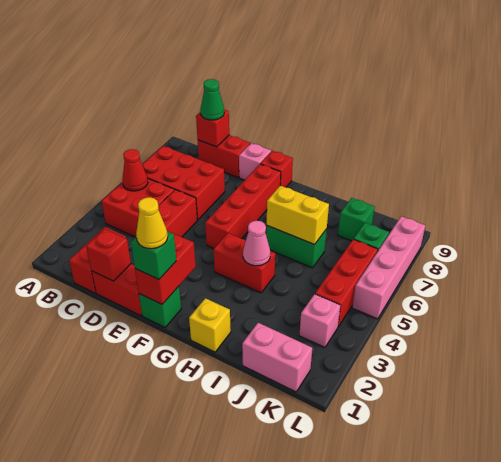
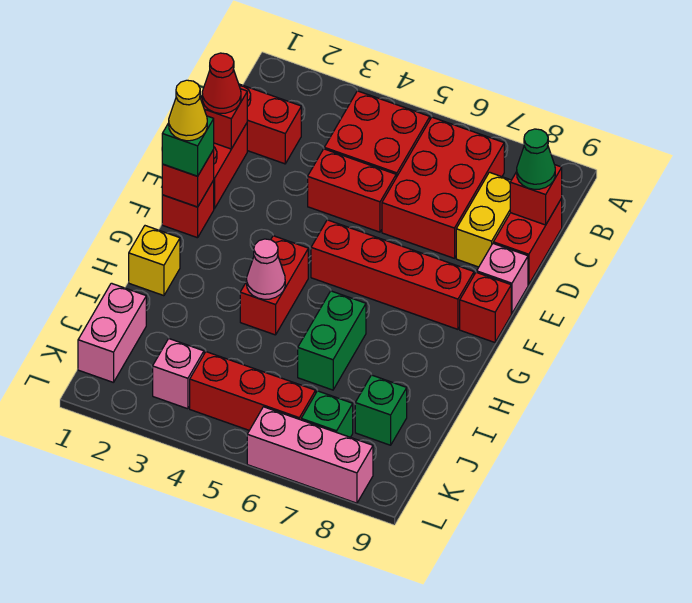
red cone B5 level 2 -> red cone D1 level 3
green brick F1 level 1 -> red brick F1 level 1
red brick F1:F2 level 2 -> red brick F1 level 2
yellow brick H6:I6 level 2 -> yellow brick C8:D8 level 1
pink brick L5:L8 level 1 -> pink brick L6:L8 level 1

